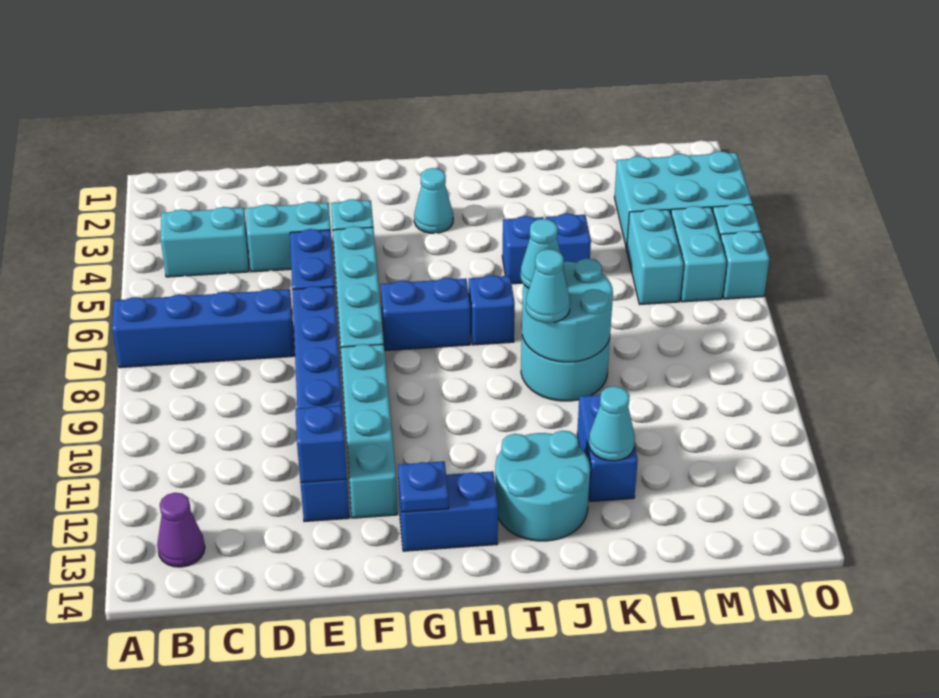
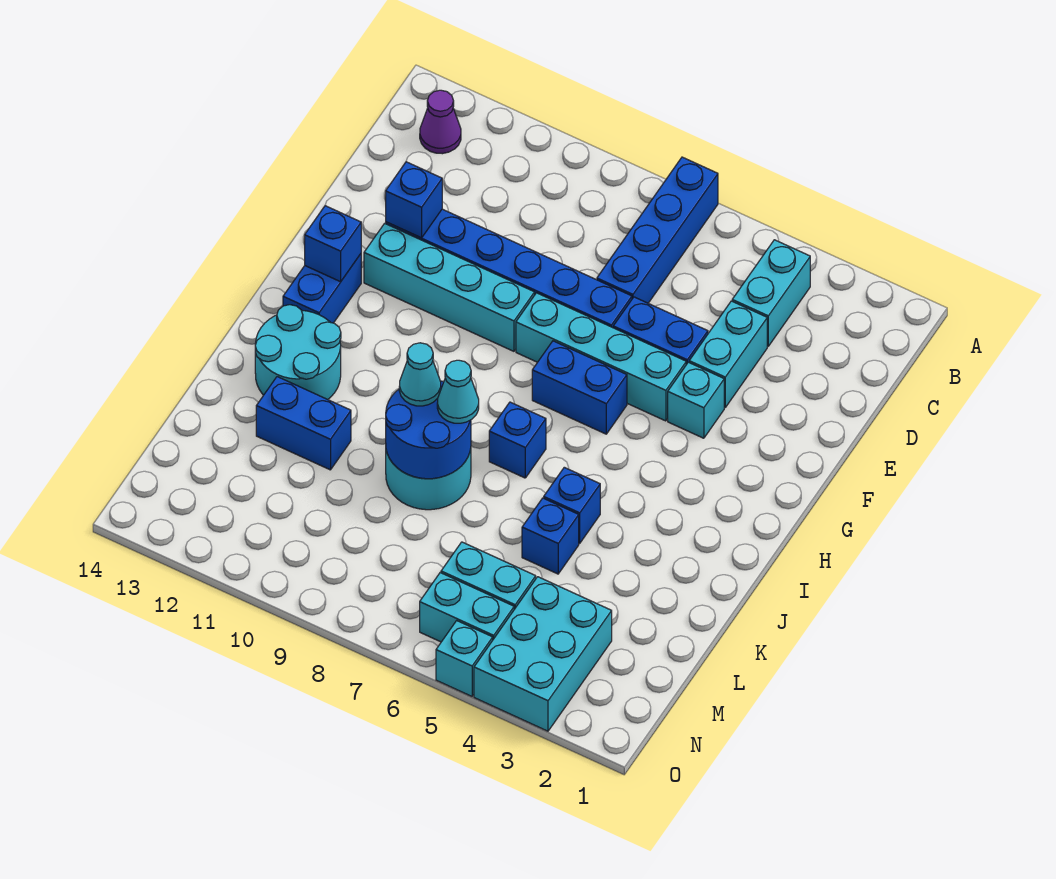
blue brick G7:H7 level 1 -> blue brick G6:G7 level 1
blue plate G13 level 2 -> blue brick G13 level 2
cyan cone H3 level 1 -> none
cyan round brick J8:K9 level 2 -> blue round brick J8:K9 level 2
cyan cone K12 level 2 -> none
cyan brick O6 level 1 -> none

